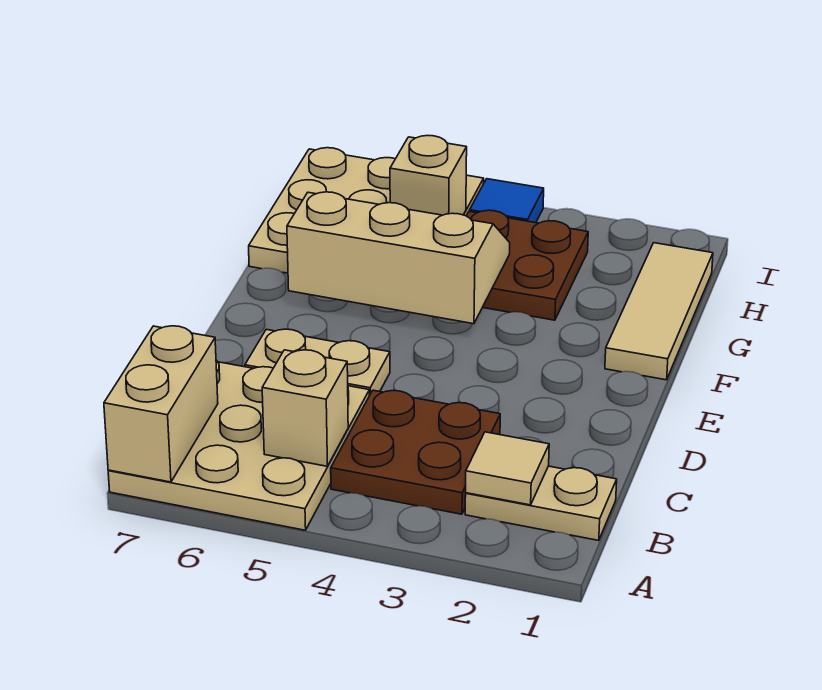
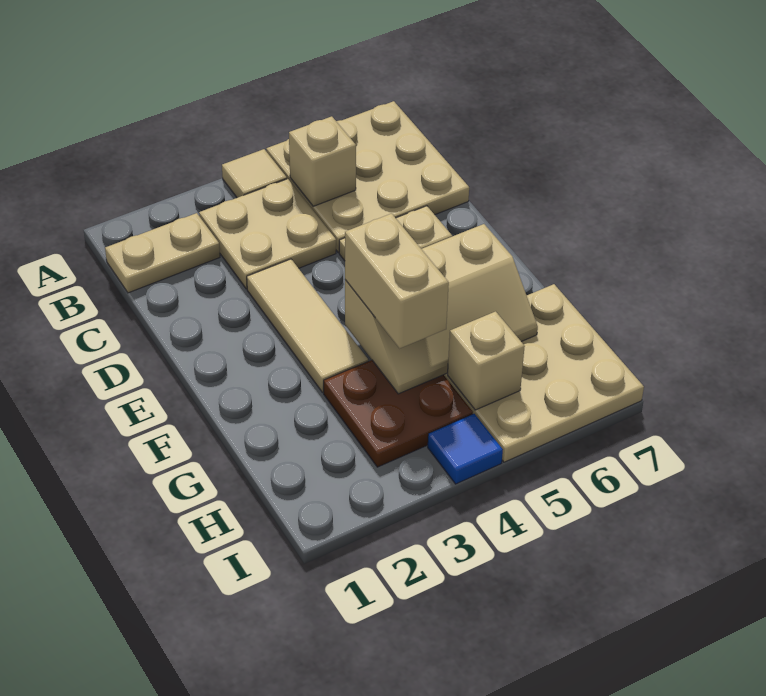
tan brick A7:B7 level 2 -> tan brick F4:G4 level 3
tan tile B2 level 2 -> tan tile A4 level 1
brown plate B3:C4 level 1 -> tan plate B3:C4 level 1
tan tile F1:H1 level 1 -> tan tile D3:F3 level 1

